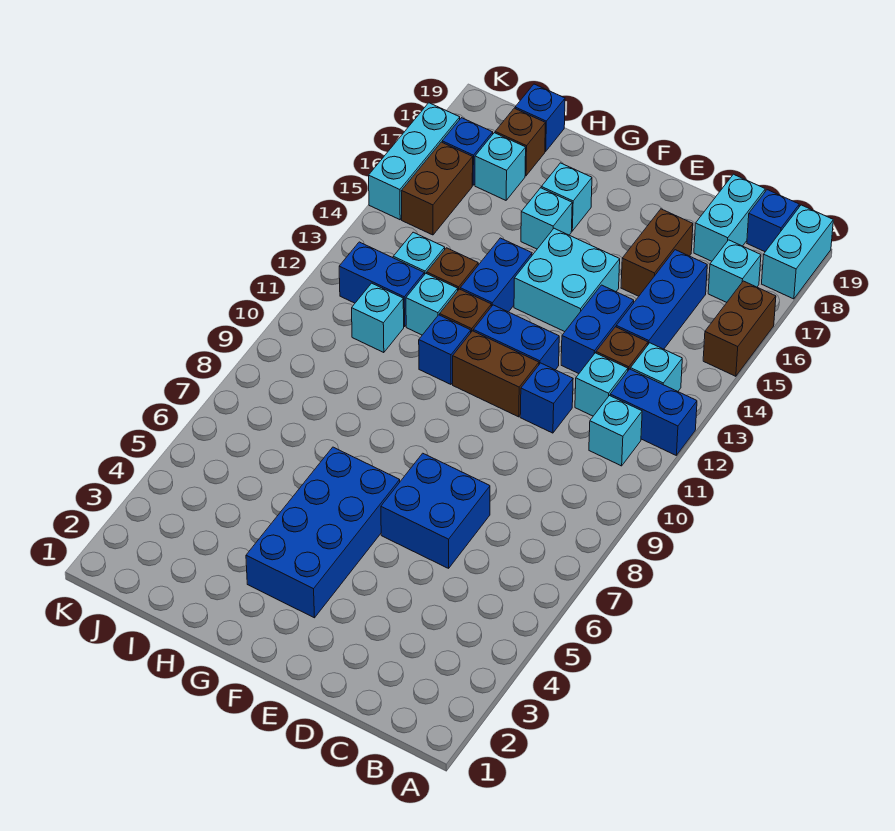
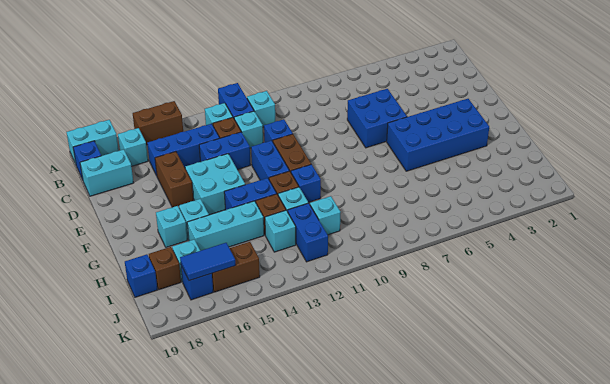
brown brick D16:D17 level 1 -> brown brick D16:E16 level 1
none -> blue tile J16:J17 level 2
cyan brick K15:K17 level 1 -> cyan brick H14:H16 level 1

